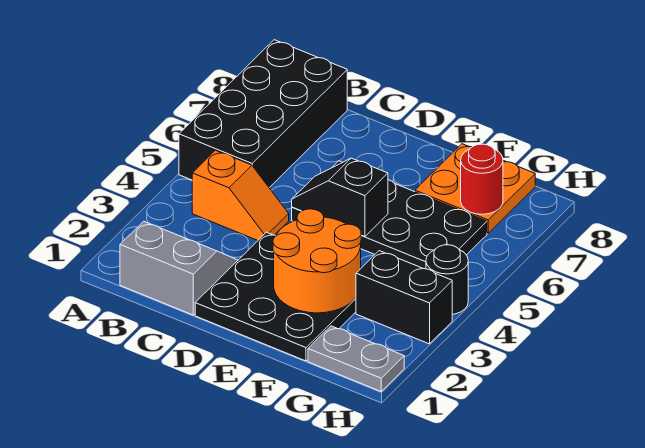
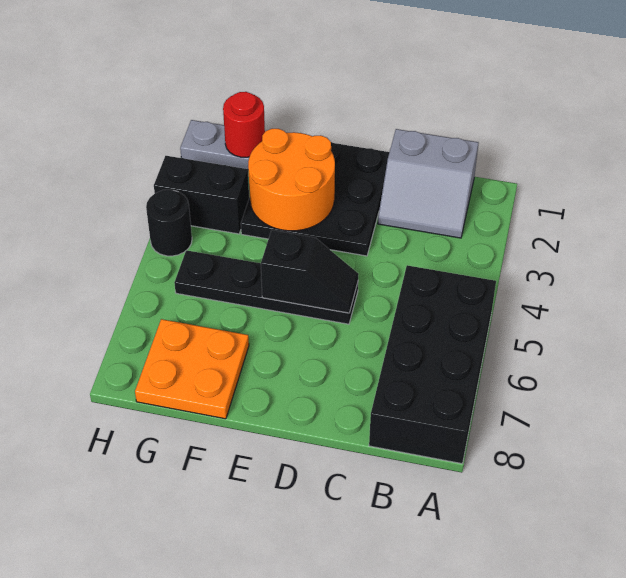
orange slope B4:C4 level 1 top B -> none
black plate D5:G6 level 1 -> black plate D5:G5 level 1
red round brick G7 level 2 -> red round brick G1 level 2

